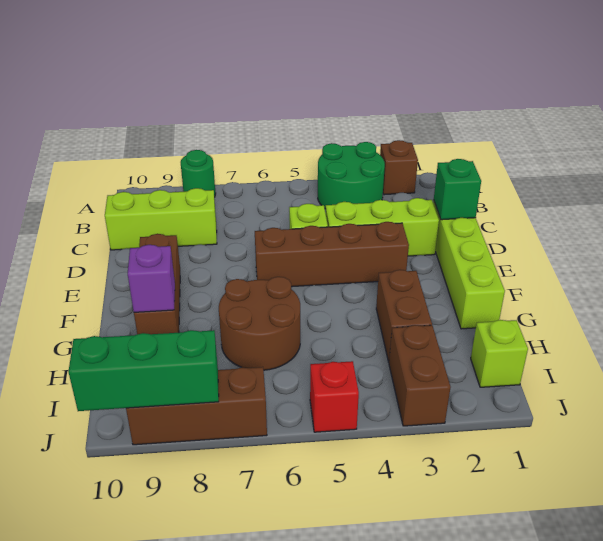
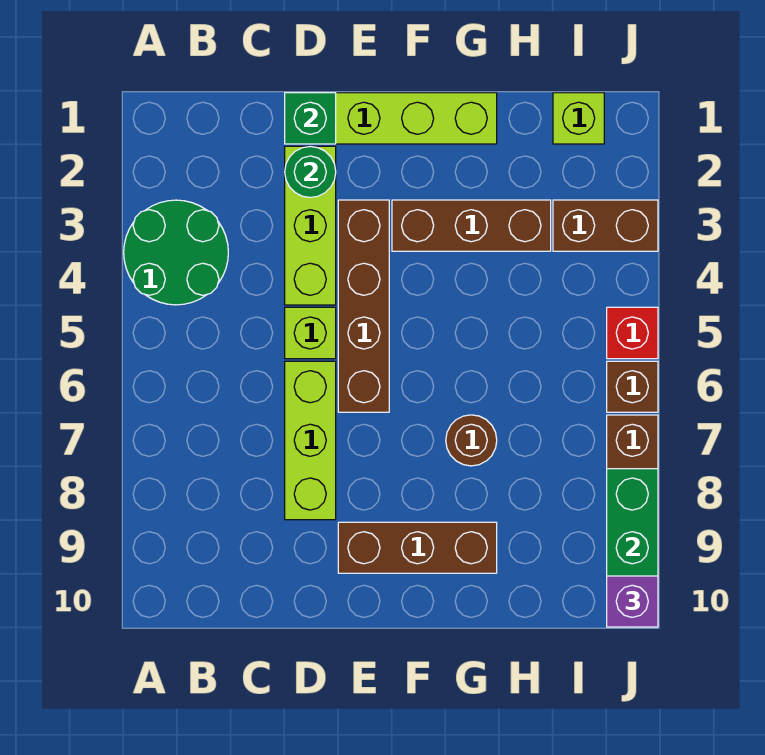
brown brick A2 level 1 -> brown brick J6 level 1
green round brick A8 level 1 -> green round brick D2 level 2
lime brick C8:C10 level 1 -> lime brick D6:D8 level 1
brown brick G3:H3 level 1 -> brown brick F3:H3 level 1
brown round brick G6:H7 level 1 -> brown round brick G7 level 1
purple brick G9 level 2 -> purple brick J10 level 3

